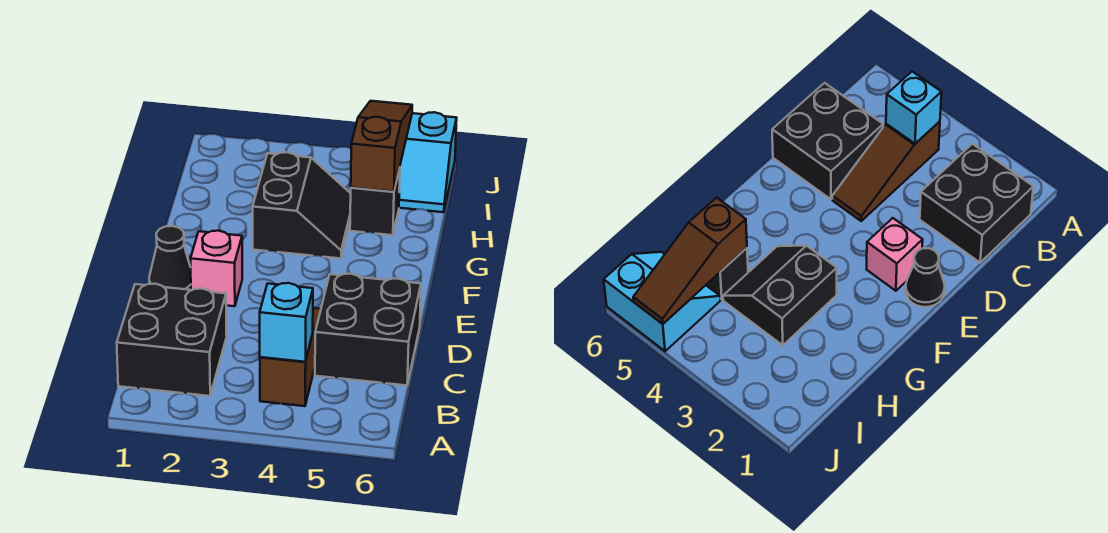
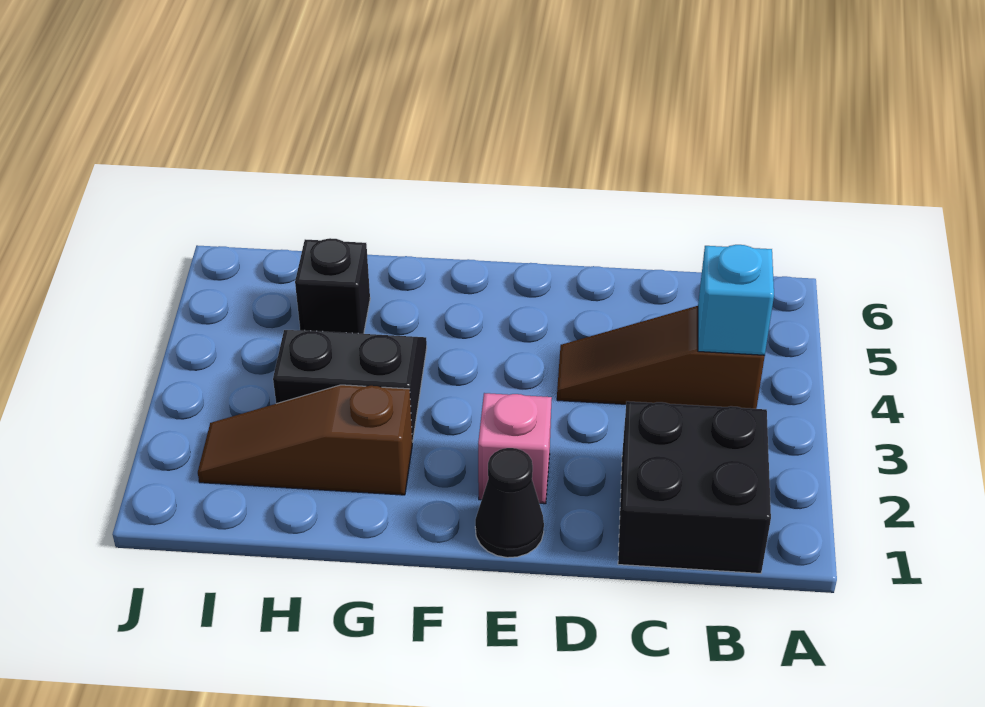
black brick C5:D6 level 1 -> none
brown slope H5:J5 level 2 top H -> brown slope G2:I2 level 1 top G
cyan slope I5:J6 level 1 top J -> none

